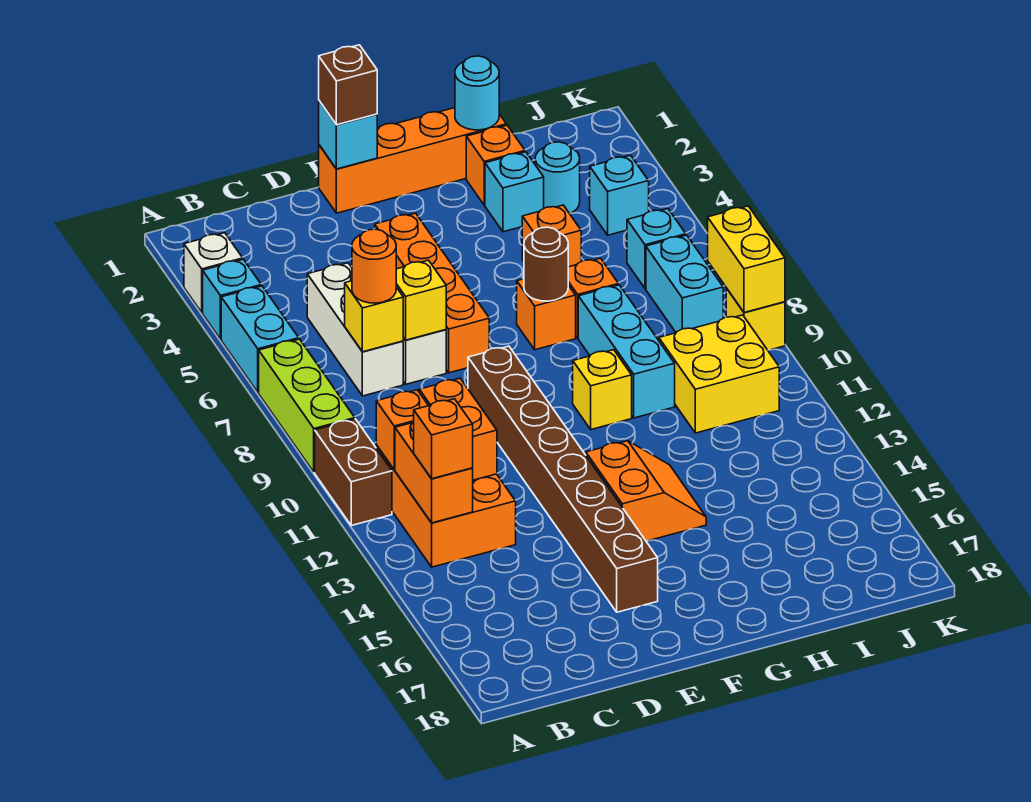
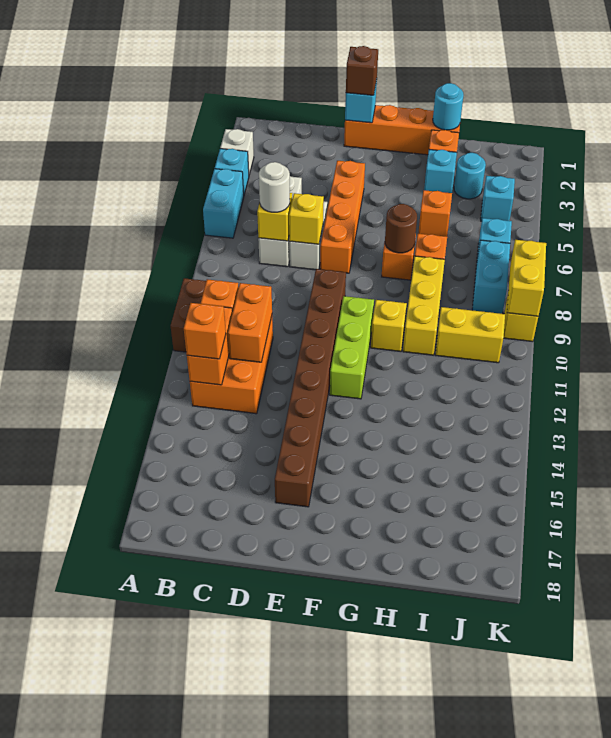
lime brick A7:A9 level 1 -> lime brick F10:F12 level 1
orange round brick C7 level 3 -> white round brick C7 level 3
orange slope F13:G14 level 1 top F -> none
cyan brick H8:H10 level 1 -> yellow brick H8:H10 level 1
yellow brick I10:J11 level 1 -> yellow brick I10:J10 level 1

